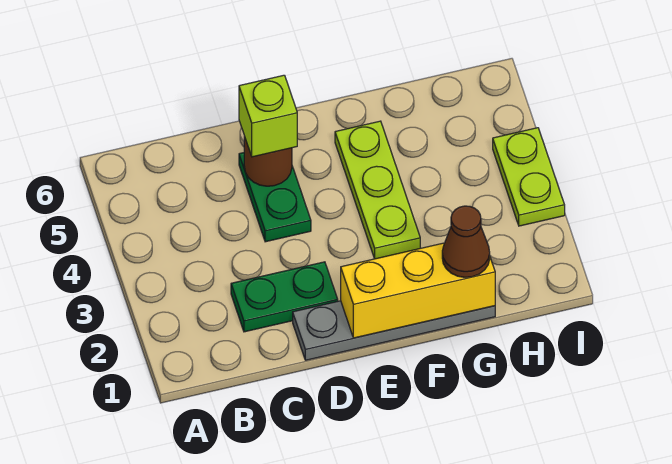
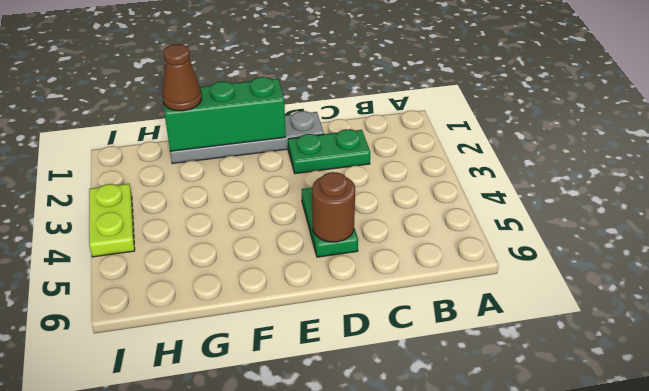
lime brick D5 level 3 -> none
yellow brick E1:G1 level 2 -> green brick E1:G1 level 2
lime plate F3:F5 level 1 -> none

